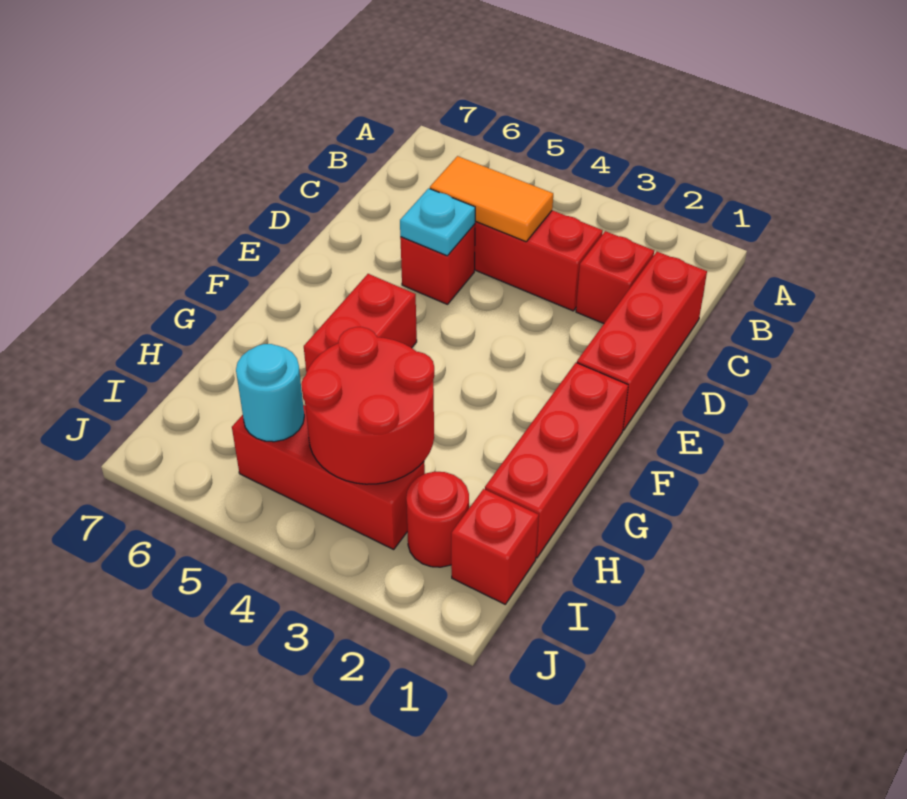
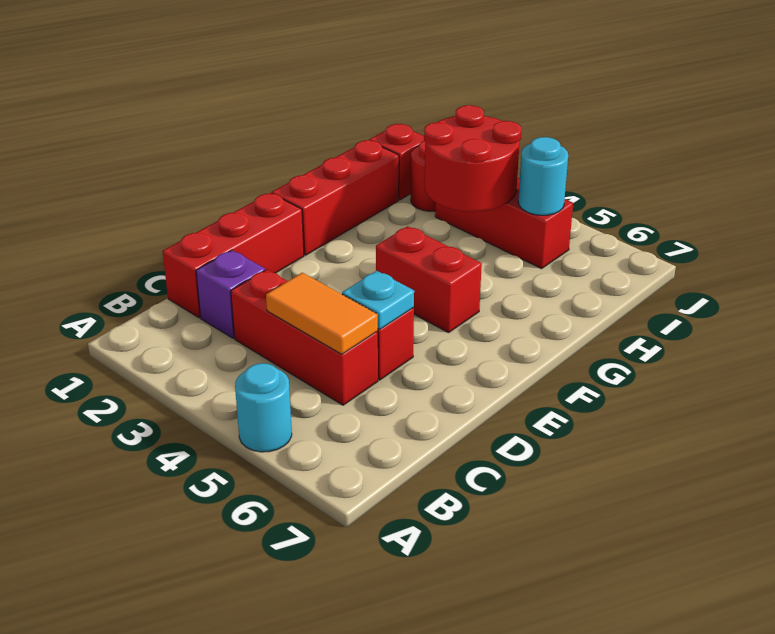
none -> cyan round brick A5 level 1
red brick C2 level 1 -> purple brick C2 level 1
red brick F5:G5 level 1 -> red brick F4:F5 level 1

